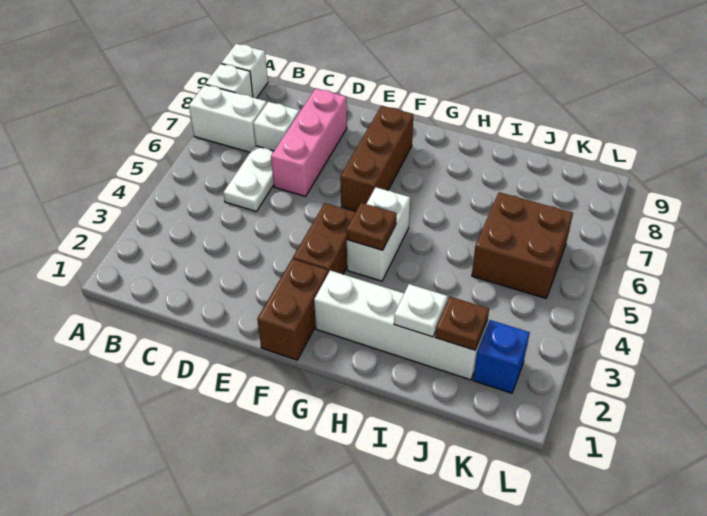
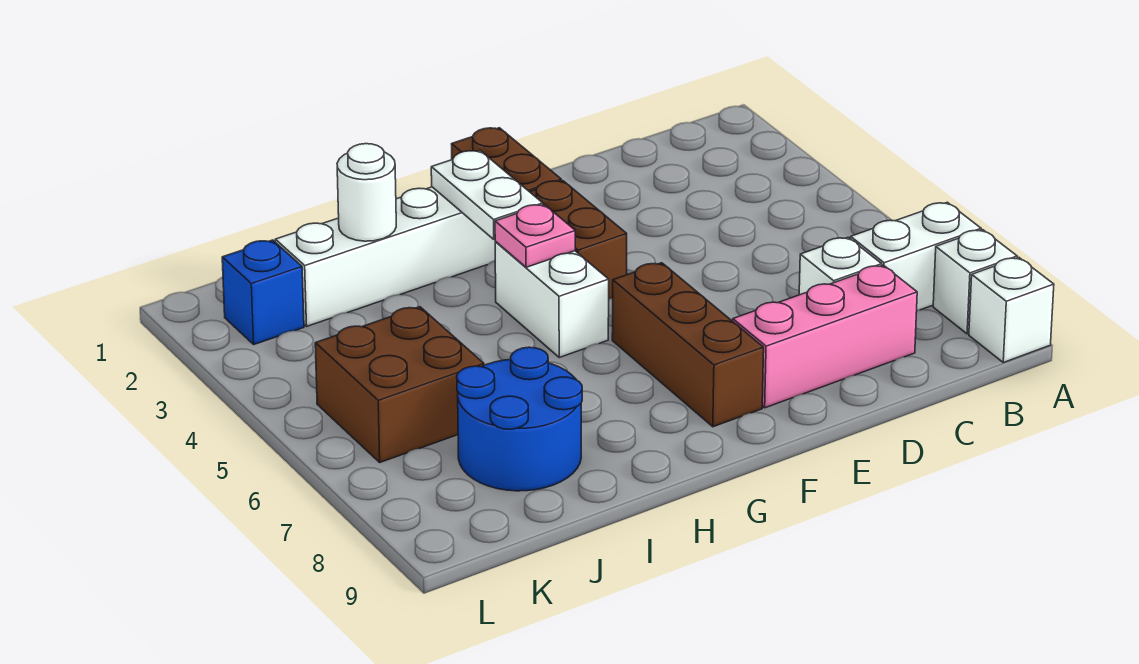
white plate C5:C6 level 1 -> white plate G2:G3 level 2
pink brick D6:D8 level 1 -> pink brick C8:E8 level 1
brown plate G4 level 2 -> pink plate G4 level 2
white plate I2 level 2 -> white round brick I2 level 2
none -> blue round brick I7:J8 level 1
brown plate J2 level 2 -> none

